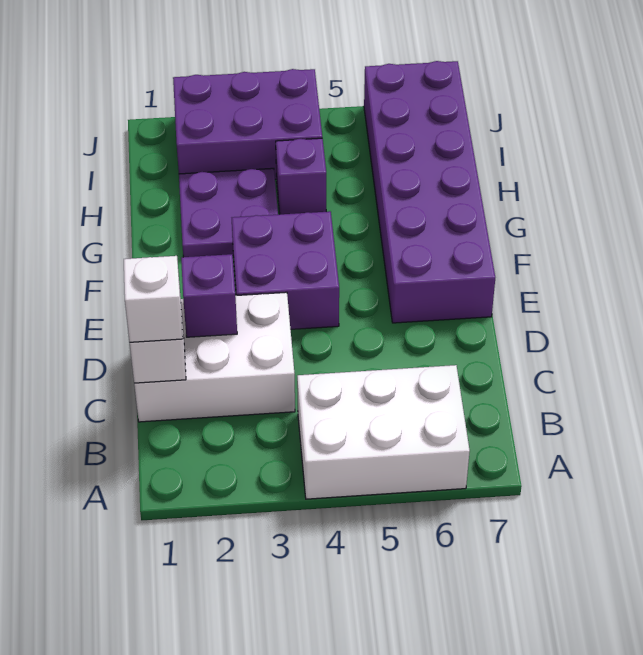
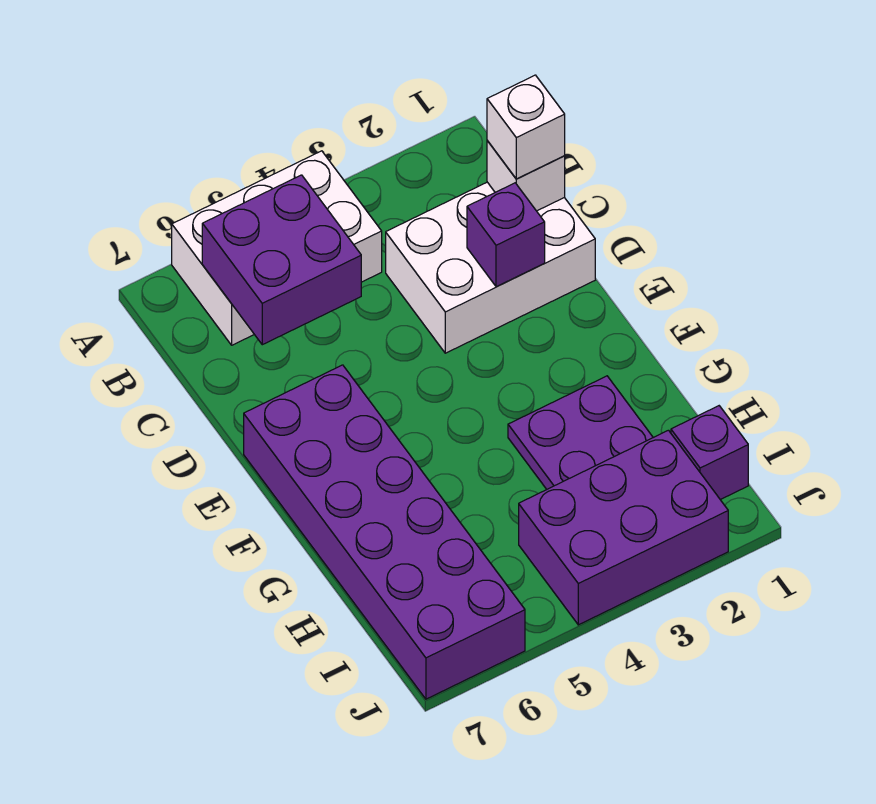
purple brick E3:F4 level 1 -> purple brick B5:C6 level 2
purple brick H4 level 1 -> purple brick I1 level 1

